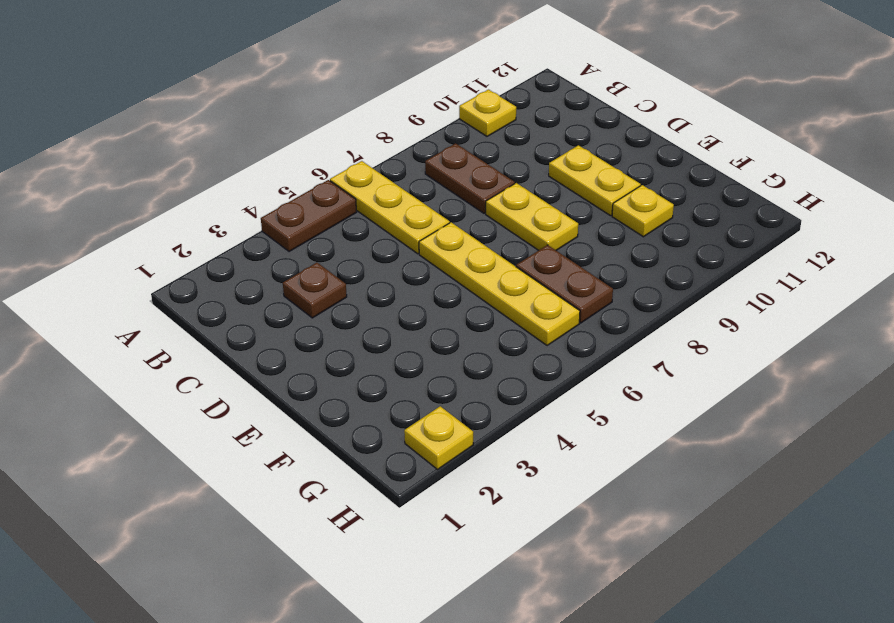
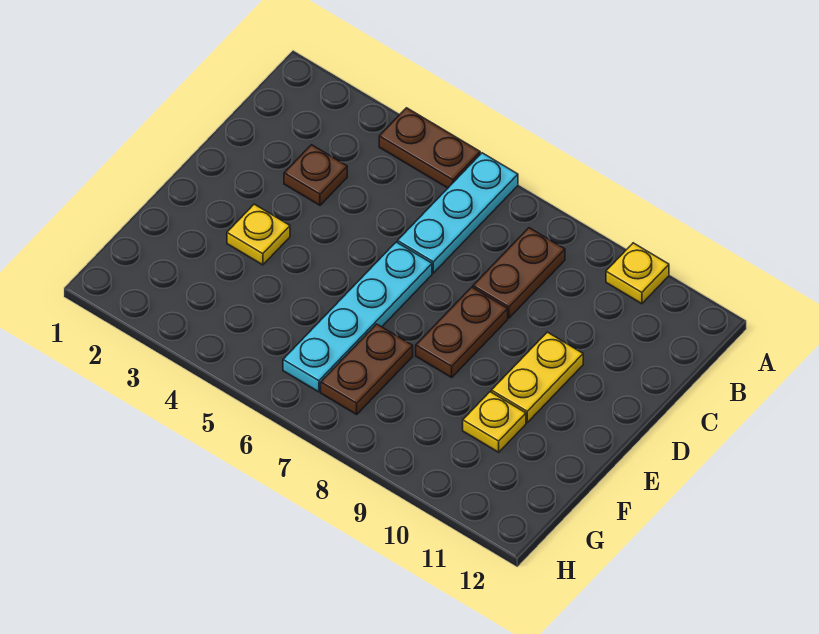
yellow plate A6:C6 level 1 -> cyan plate A6:C6 level 1
yellow plate D6:G6 level 1 -> cyan plate D6:G6 level 1
yellow plate D8:E8 level 1 -> brown plate D8:E8 level 1
yellow plate H2 level 1 -> yellow plate E3 level 1

